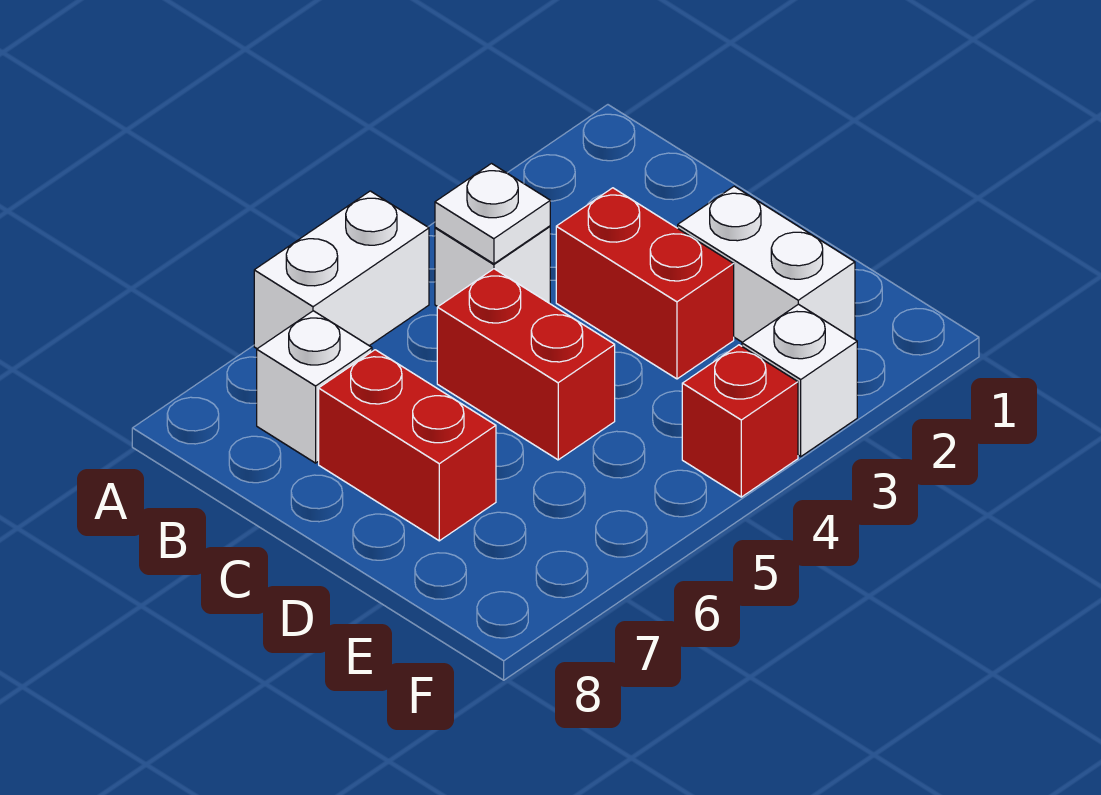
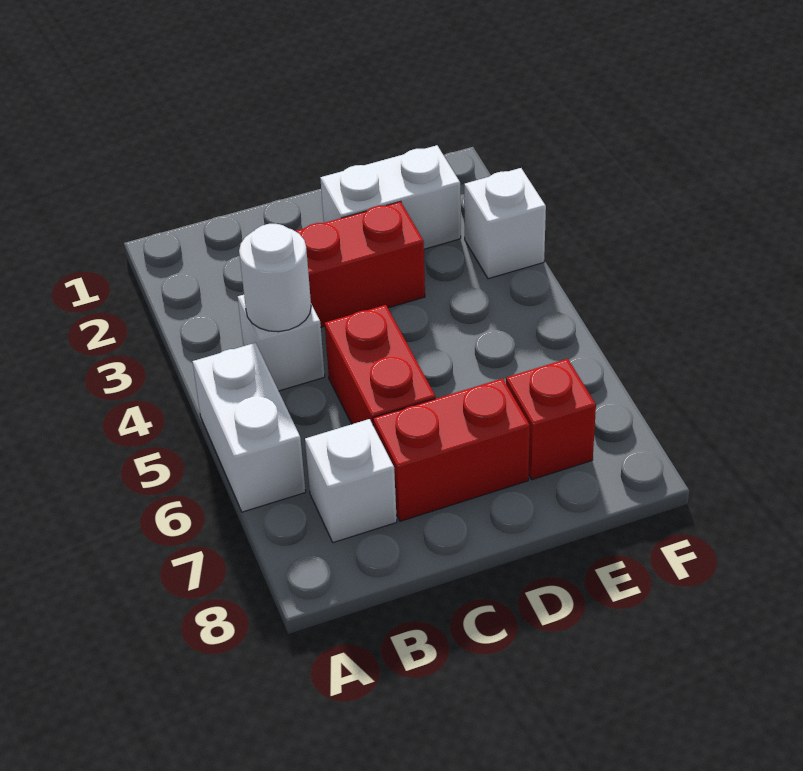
white plate B4 level 2 -> white round brick B4 level 2
red brick C5:D5 level 1 -> red brick C5:C6 level 1
red brick F4 level 1 -> red brick E7 level 1

